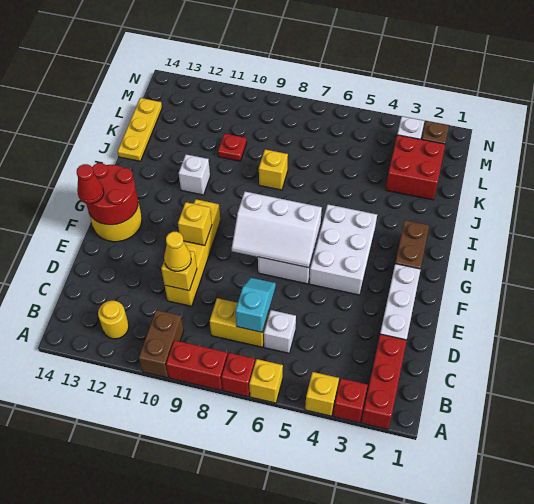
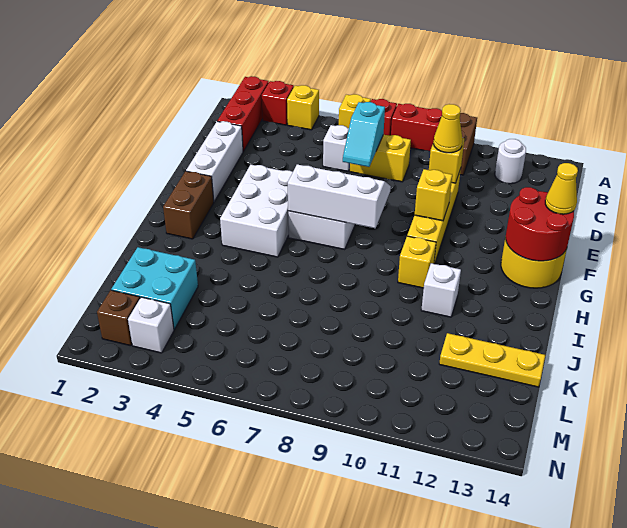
yellow round brick B12 level 1 -> white round brick B12 level 1
red cone F14 level 3 -> yellow cone F14 level 3
yellow brick J8 level 1 -> yellow brick H10 level 1
yellow plate J14:L14 level 1 -> yellow plate K12:K14 level 1
red brick K2:L3 level 1 -> cyan brick K2:L3 level 1
red plate K10 level 1 -> none

